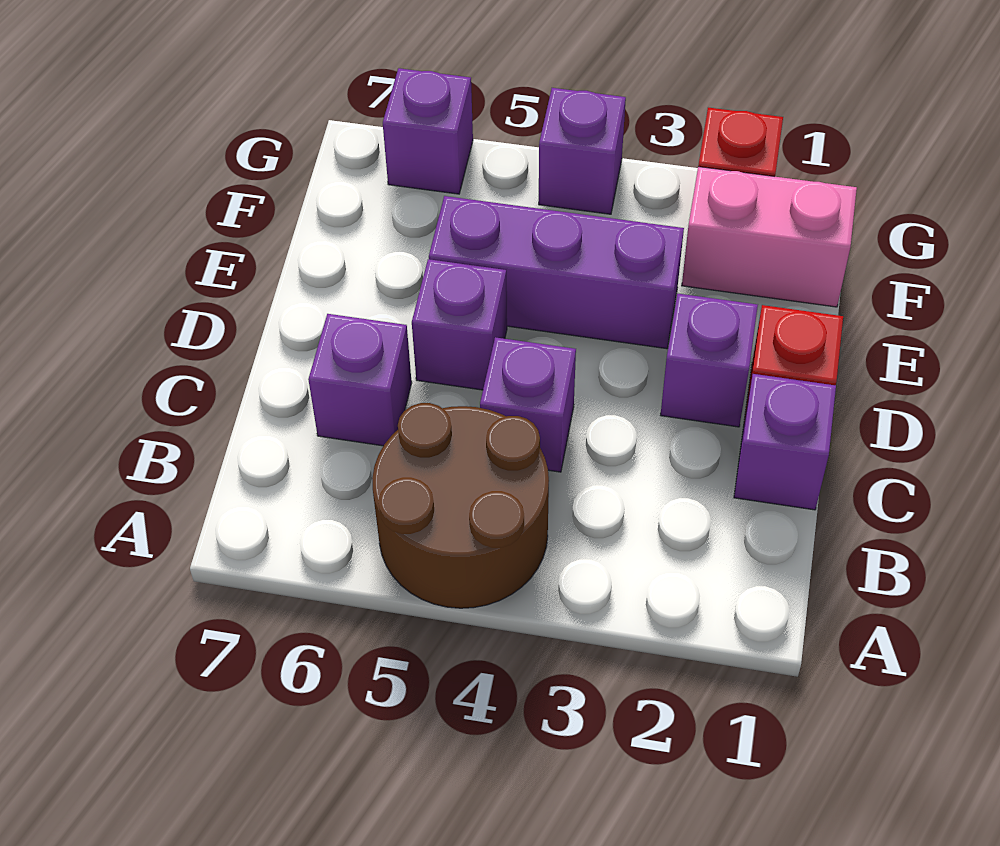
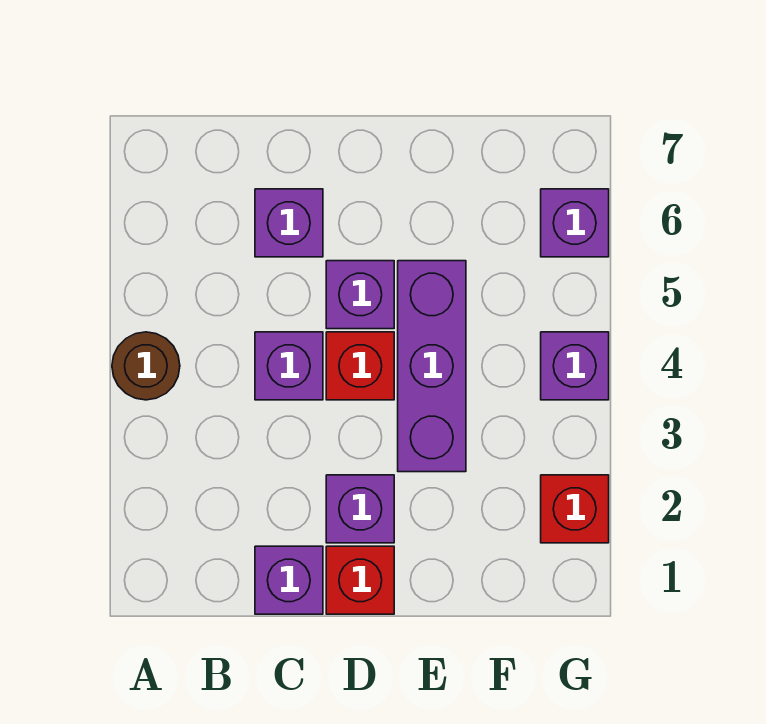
brown round brick A4:B5 level 1 -> brown round brick A4 level 1
none -> red brick D4 level 1
pink brick F1:F2 level 1 -> none

